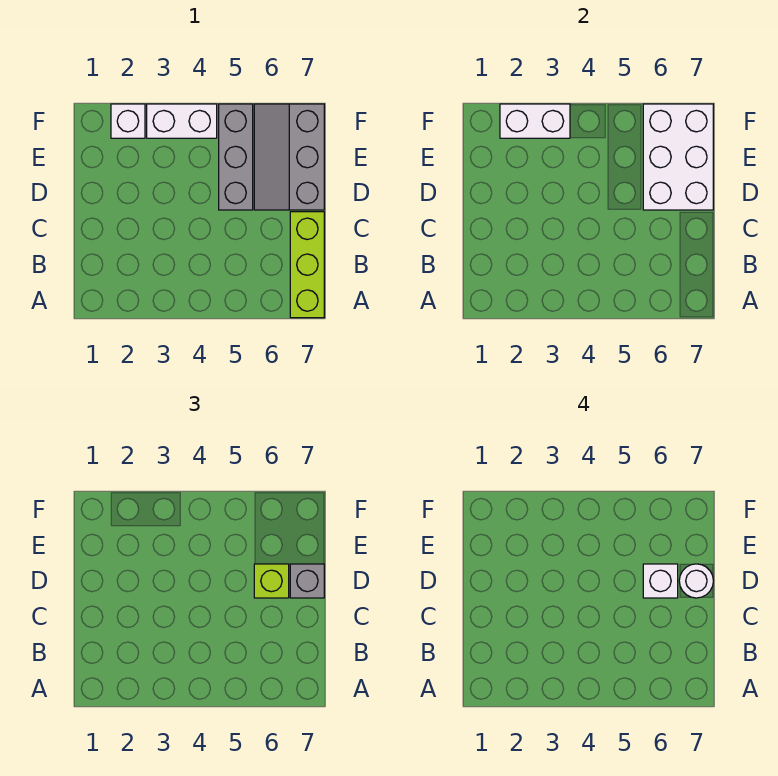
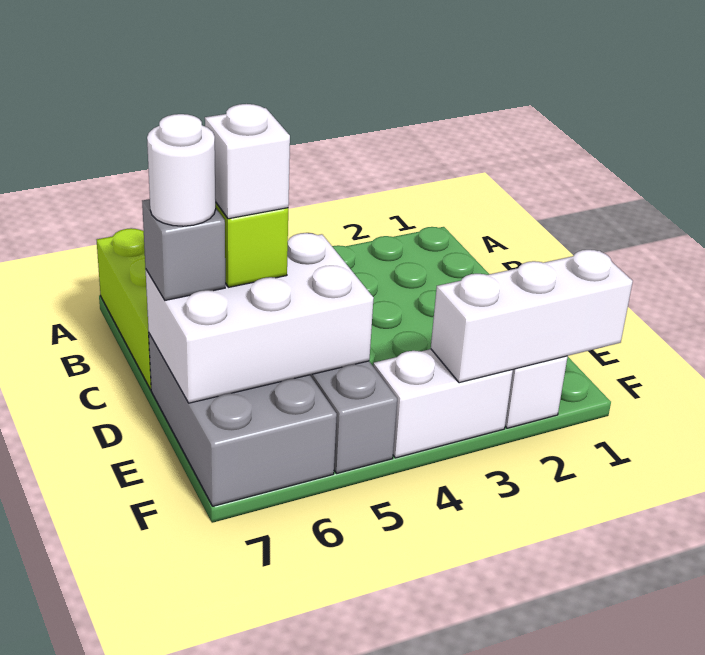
grey slope D6:F7 level 1 top 7 -> grey brick D6:F7 level 1
white brick D6:F7 level 2 -> white brick D5:E7 level 2
white brick F2:F3 level 2 -> white brick F1:F3 level 2

